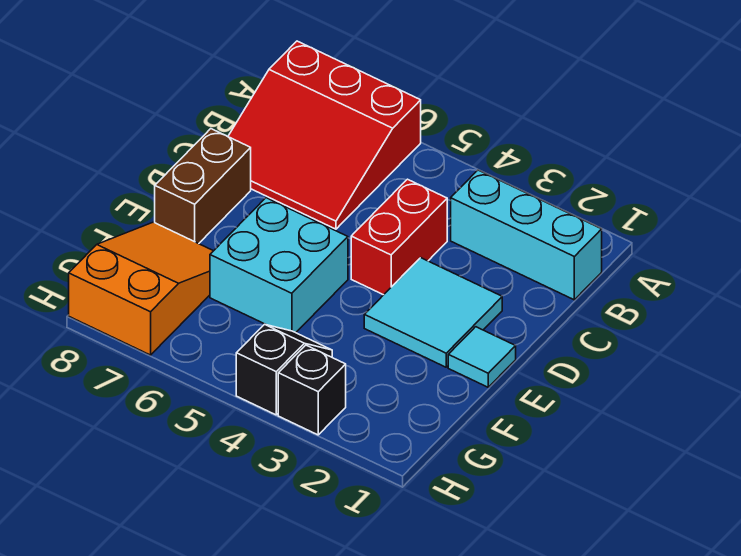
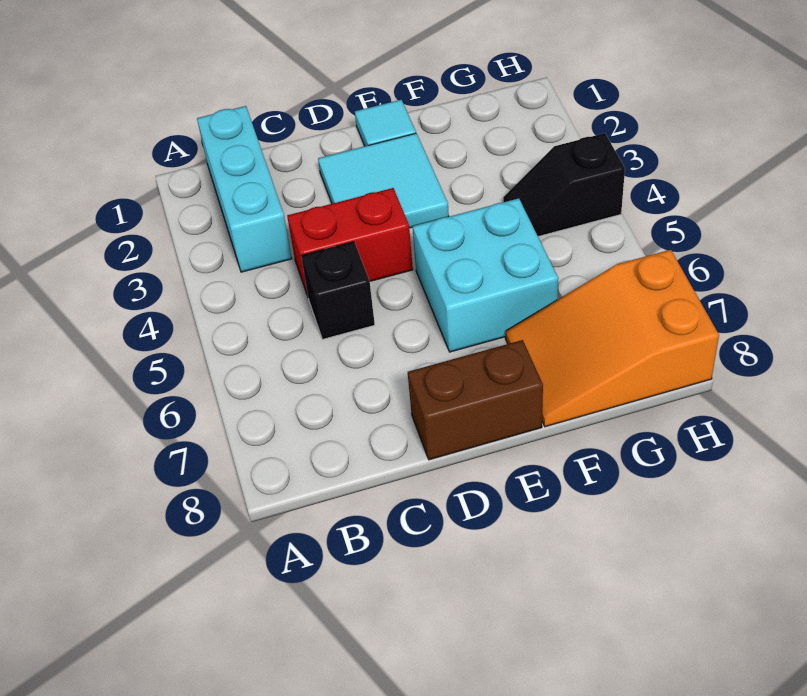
red slope A6:C8 level 1 top A -> none
black brick H3 level 1 -> black brick C5 level 1

